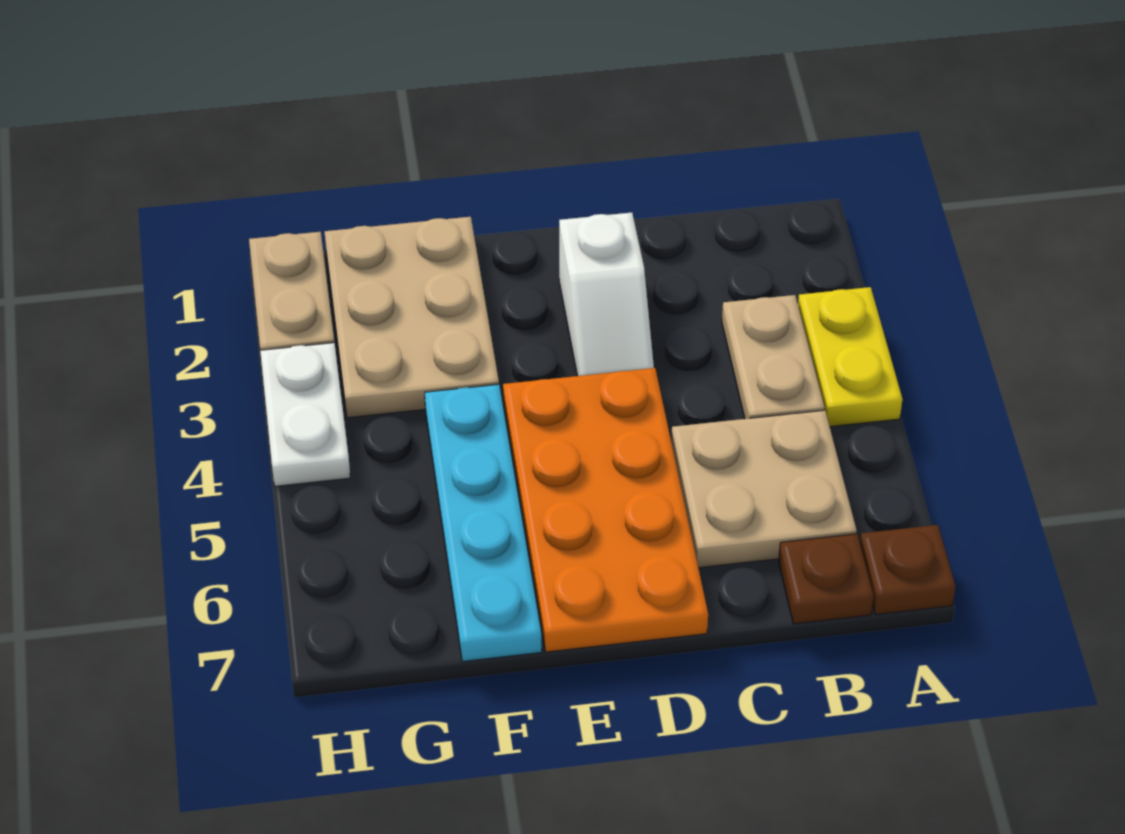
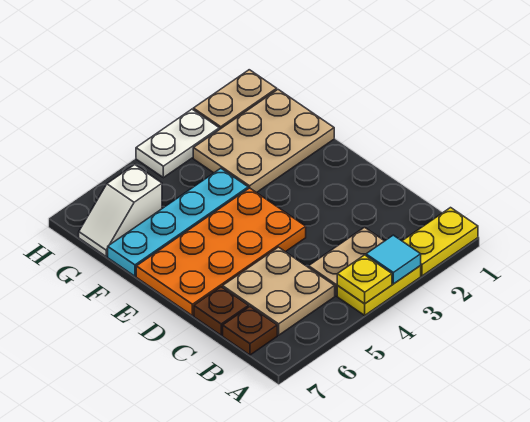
none -> yellow plate A1:A2 level 1
none -> cyan tile A3 level 2
none -> yellow plate A4 level 2
brown plate A7 level 1 -> brown plate C7 level 1
white slope D2:D3 level 1 top 2 -> white slope G6:G7 level 1 top 6

